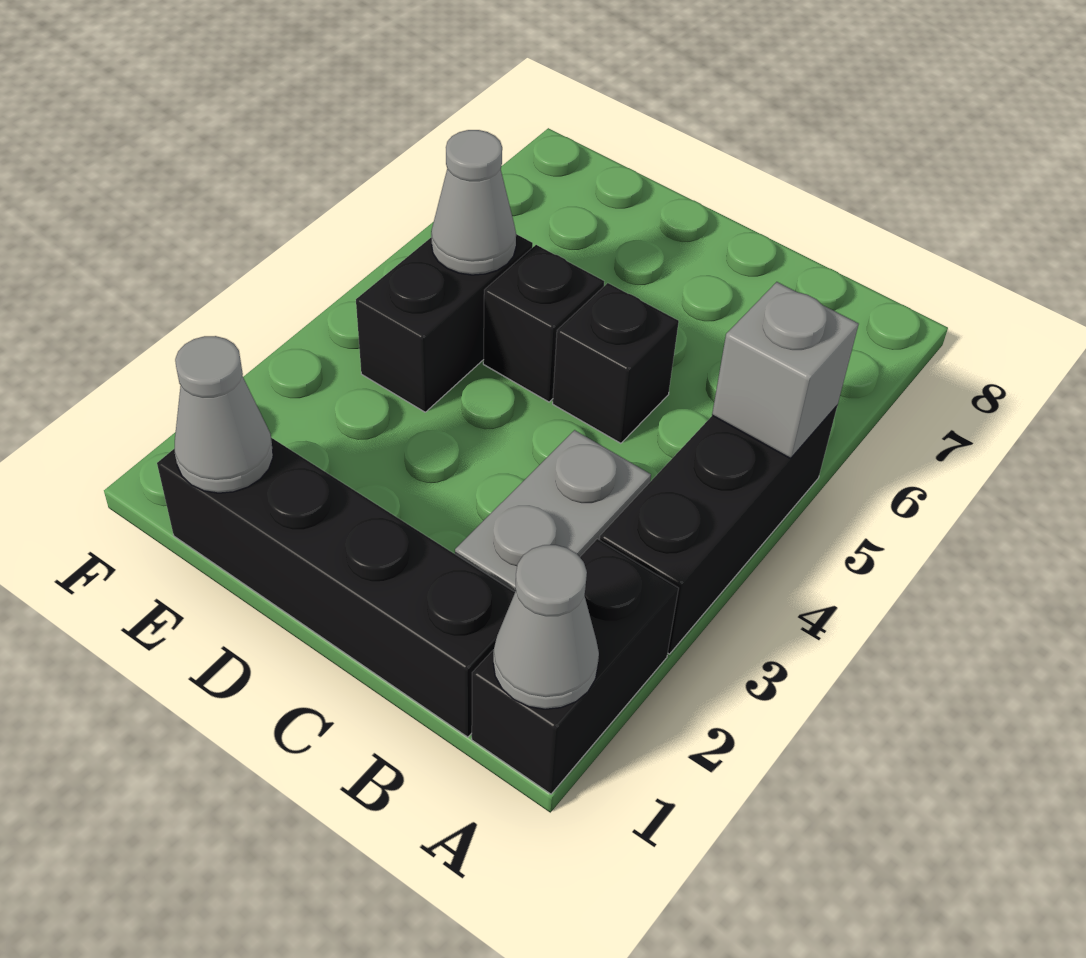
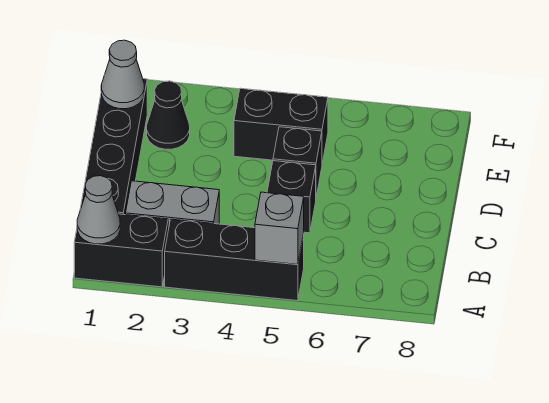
none -> black cone E2 level 1
grey cone E5 level 2 -> none

